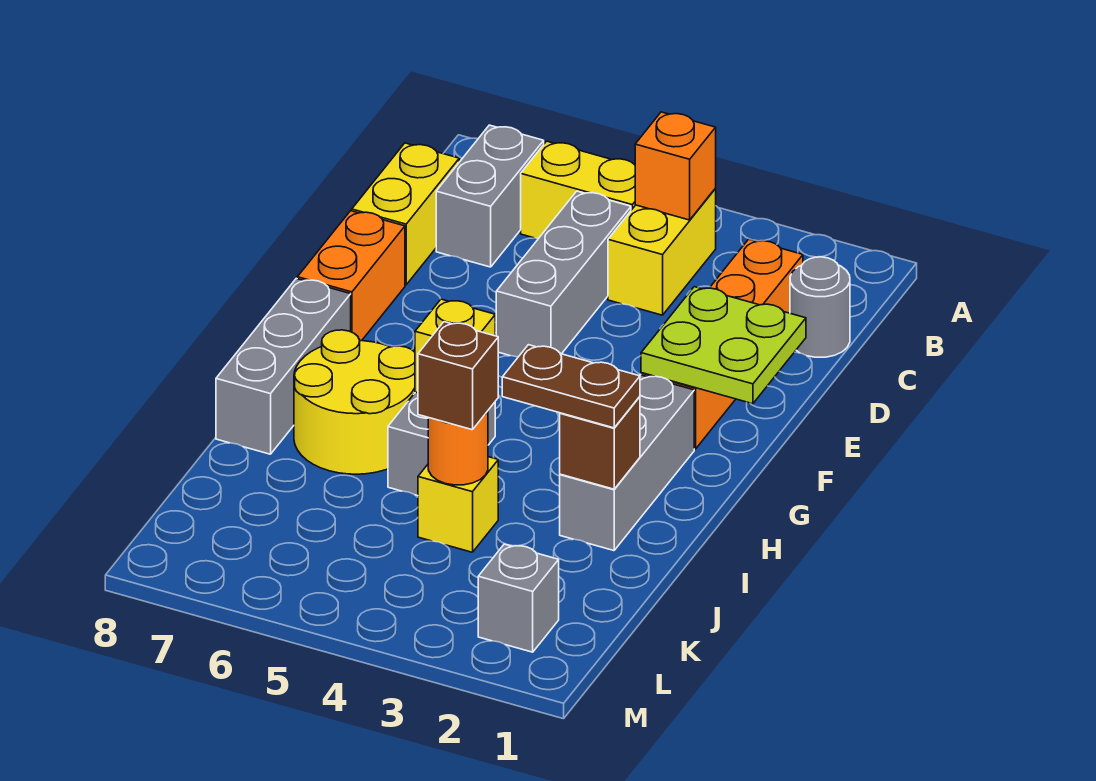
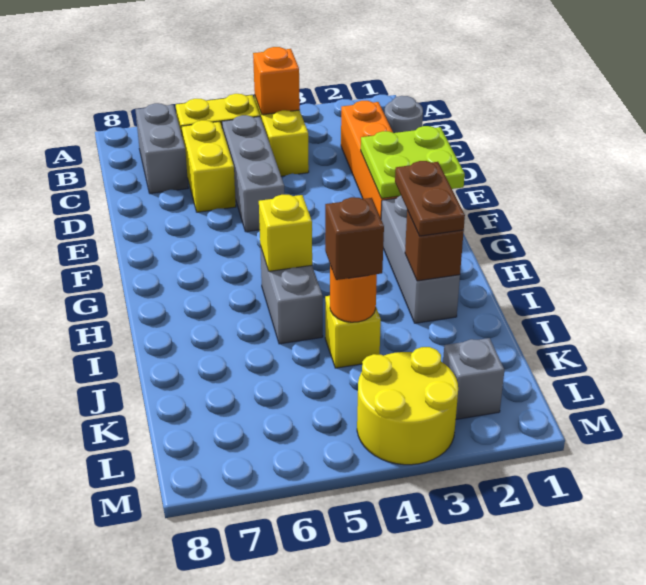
yellow brick C8:D8 level 1 -> yellow brick C6:D6 level 1
orange brick E8:F8 level 1 -> none
grey brick G8:I8 level 1 -> none
yellow round brick H6:I7 level 1 -> yellow round brick L3:M4 level 1
brown plate I2:I3 level 3 -> brown plate H2:I2 level 3

